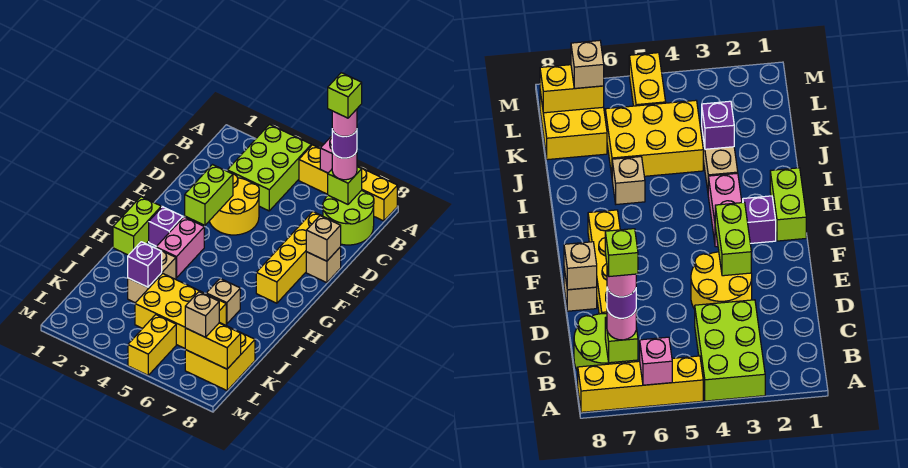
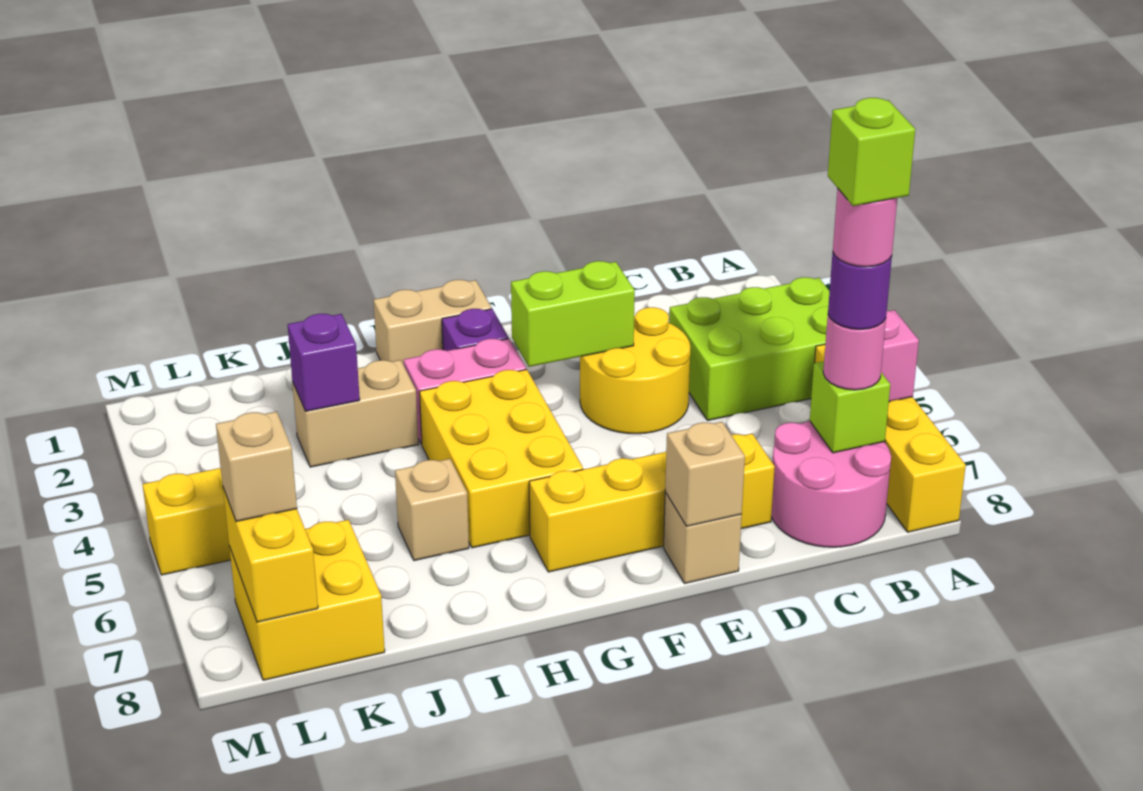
lime round brick B7:C8 level 1 -> pink round brick B7:C8 level 1
lime brick G1:H1 level 1 -> tan brick G1:H1 level 1
yellow brick J4:K6 level 1 -> yellow brick G4:H6 level 1

